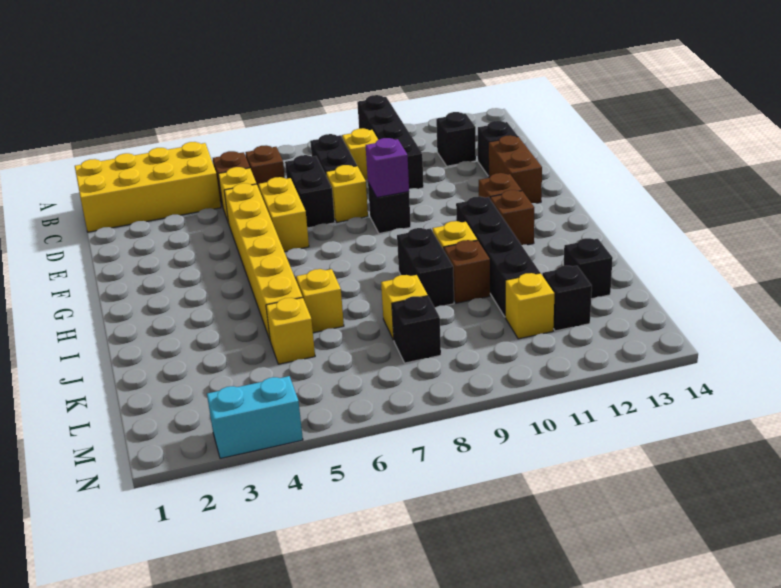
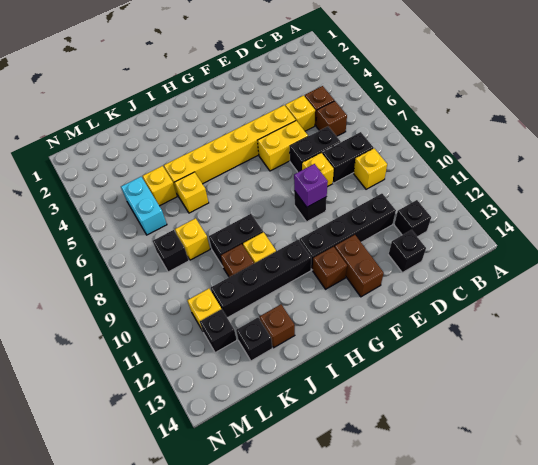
black brick A10:D10 level 1 -> black brick D11:G11 level 1
yellow brick B1:C4 level 1 -> none
brown brick E13:F13 level 1 -> brown brick F12:F13 level 1
brown brick H12 level 1 -> brown brick J13 level 1
cyan brick N3:N4 level 1 -> cyan brick L5:L6 level 1

